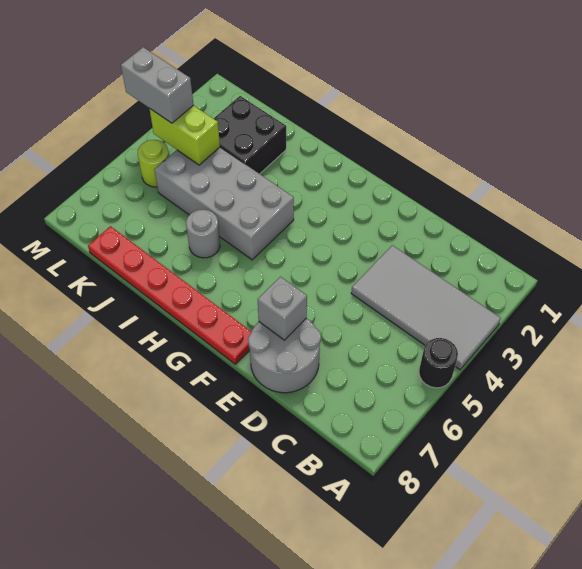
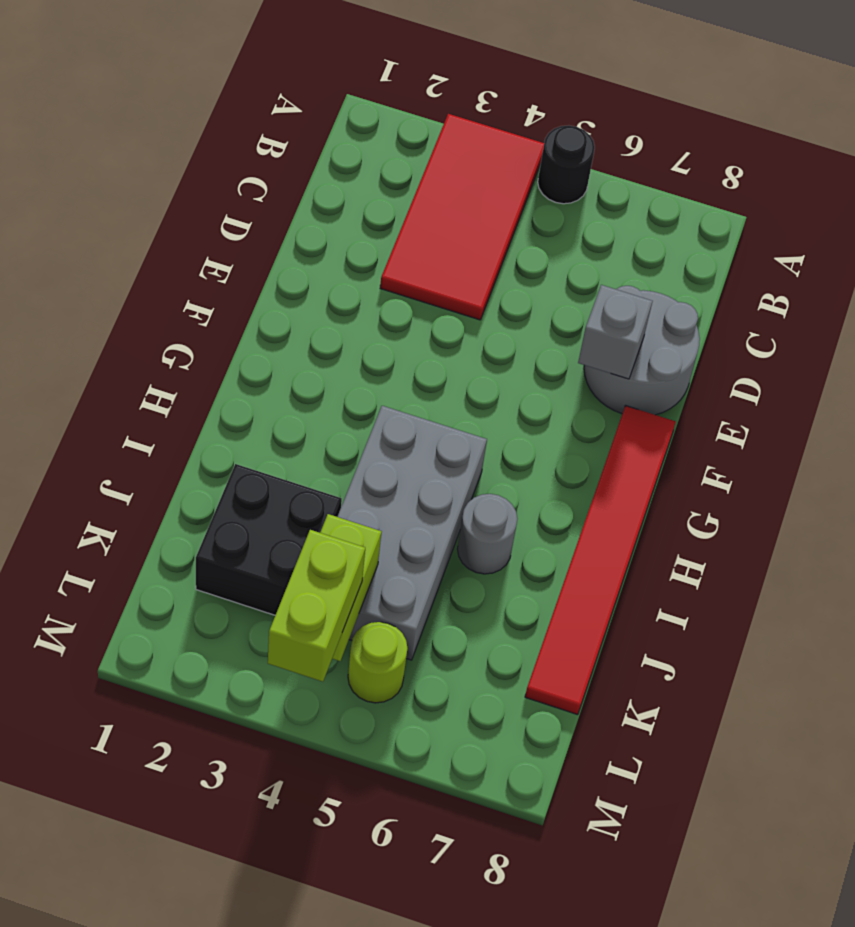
grey tile A3:D4 level 1 -> red tile A3:D4 level 1
red plate F8:K8 level 1 -> red tile F8:K8 level 1
grey brick L4:M4 level 3 -> lime brick L4:M4 level 3

